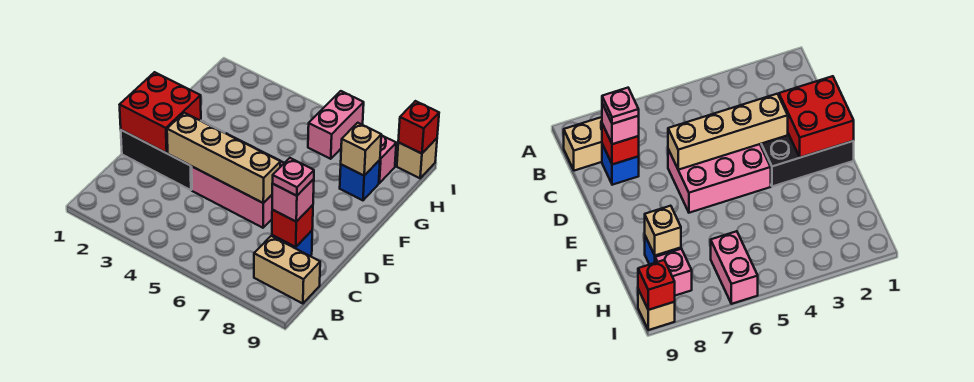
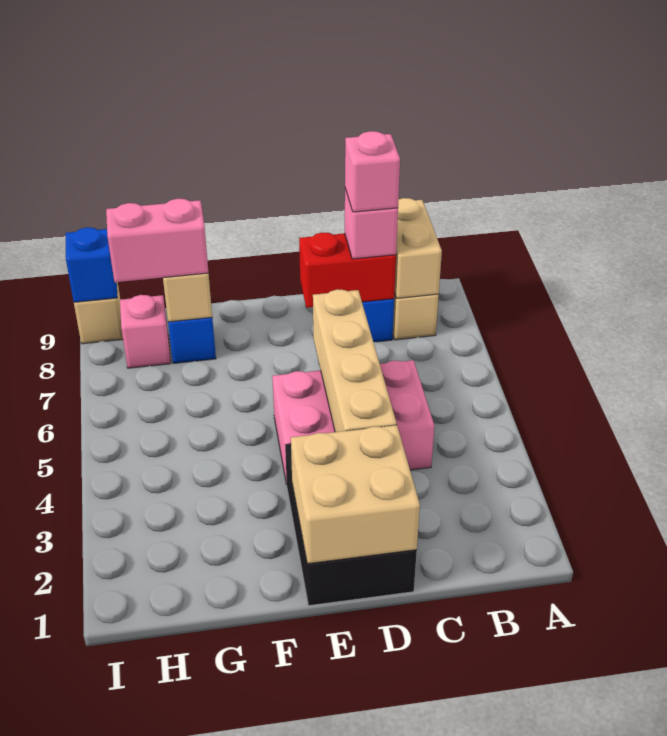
none -> tan brick B8:B9 level 2
red brick C8 level 2 -> red brick C8:D8 level 2
pink plate C8 level 4 -> pink brick C8 level 4
red brick D1:E2 level 2 -> tan brick D1:E2 level 2
pink brick D4:E6 level 1 -> pink brick C4:E5 level 1
pink brick H6:I6 level 1 -> pink brick G8:H8 level 3
red brick I9 level 2 -> blue brick I9 level 2

